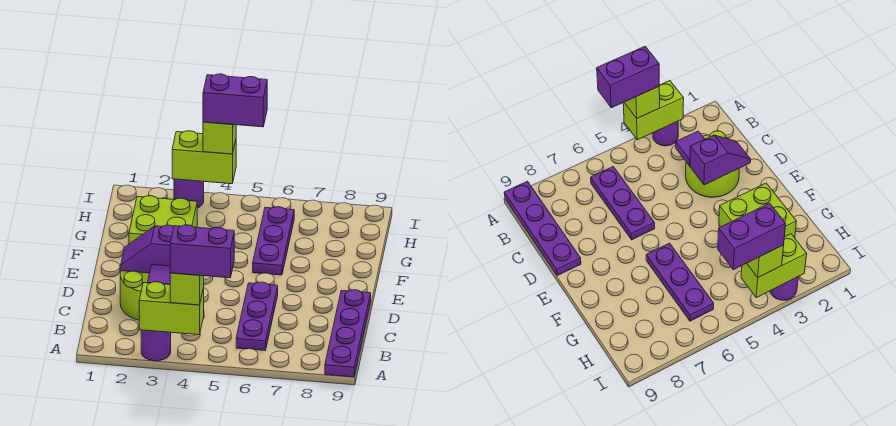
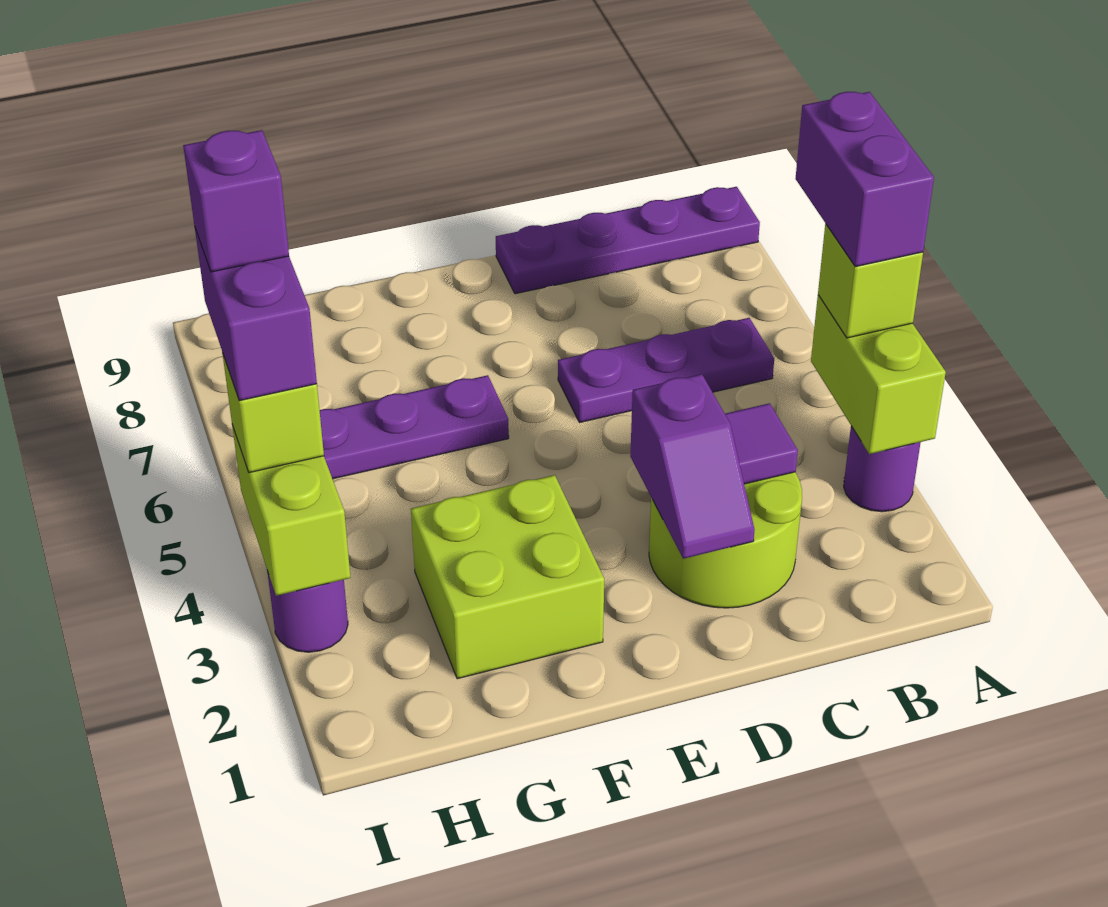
none -> purple brick I5 level 5

